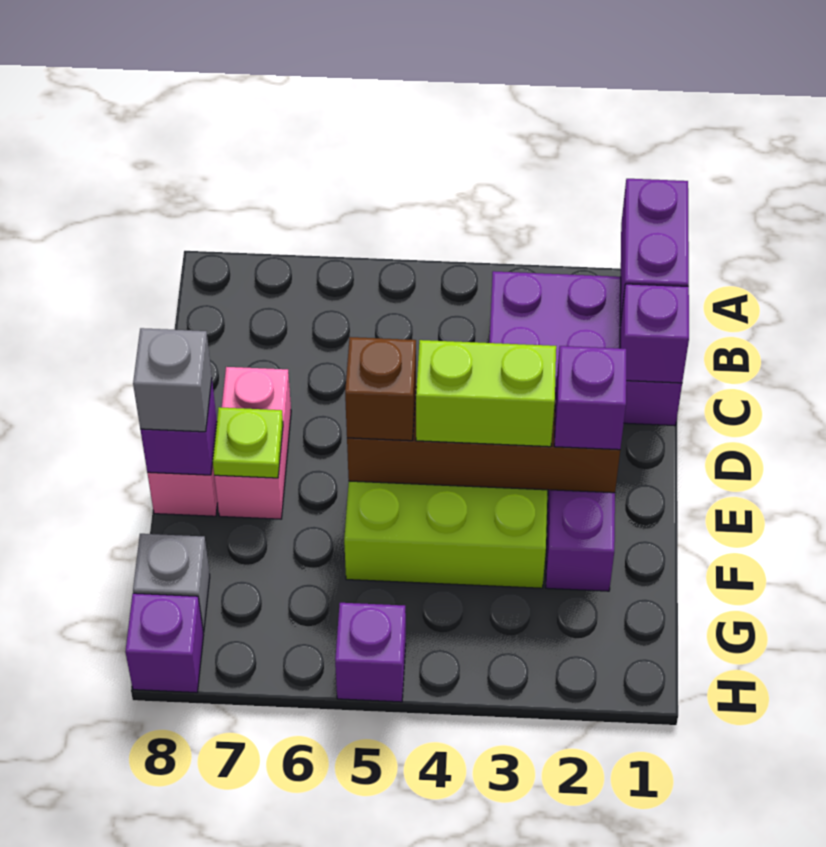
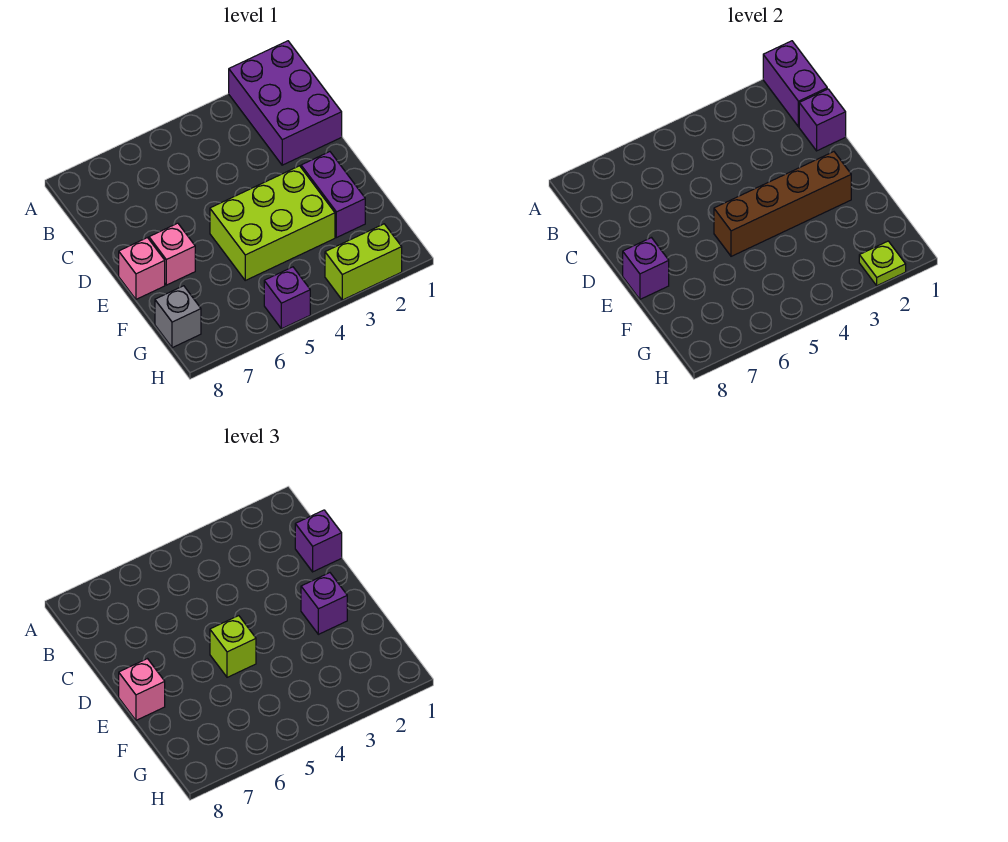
purple brick B1:C3 level 1 -> purple brick A1:C2 level 1
pink brick D7:E7 level 1 -> pink brick E7 level 1
lime brick E3:E4 level 3 -> lime brick H2:H3 level 1
brown brick E5 level 3 -> lime brick E5 level 3
lime plate E7 level 2 -> lime plate H2 level 2
grey brick E8 level 3 -> pink brick E8 level 3
purple brick H8 level 1 -> purple brick C1 level 3

